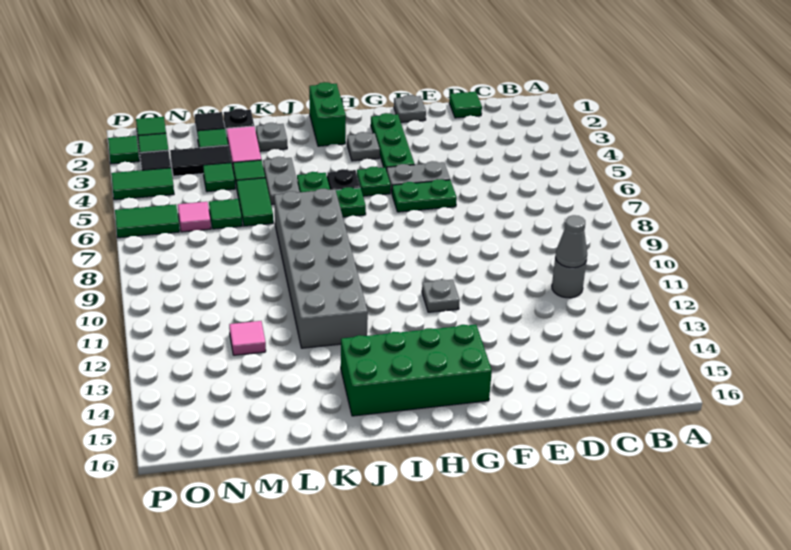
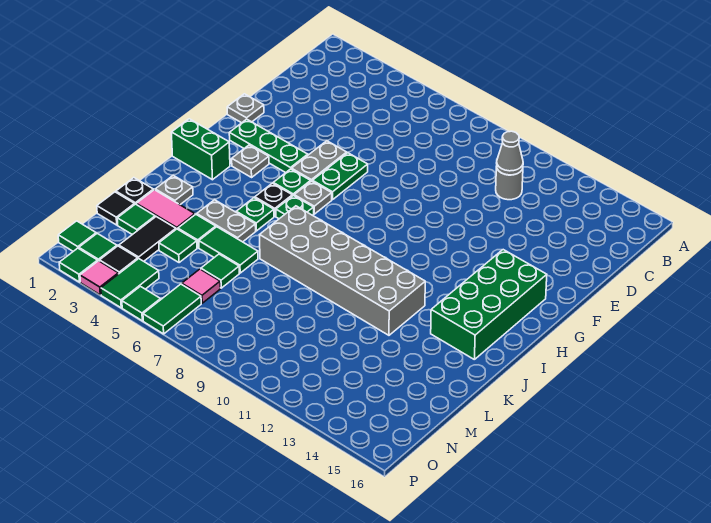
green tile D1 level 1 -> green tile P5 level 1
grey plate G11 level 1 -> grey plate H6 level 1
pink tile M12 level 1 -> pink tile P3 level 1

